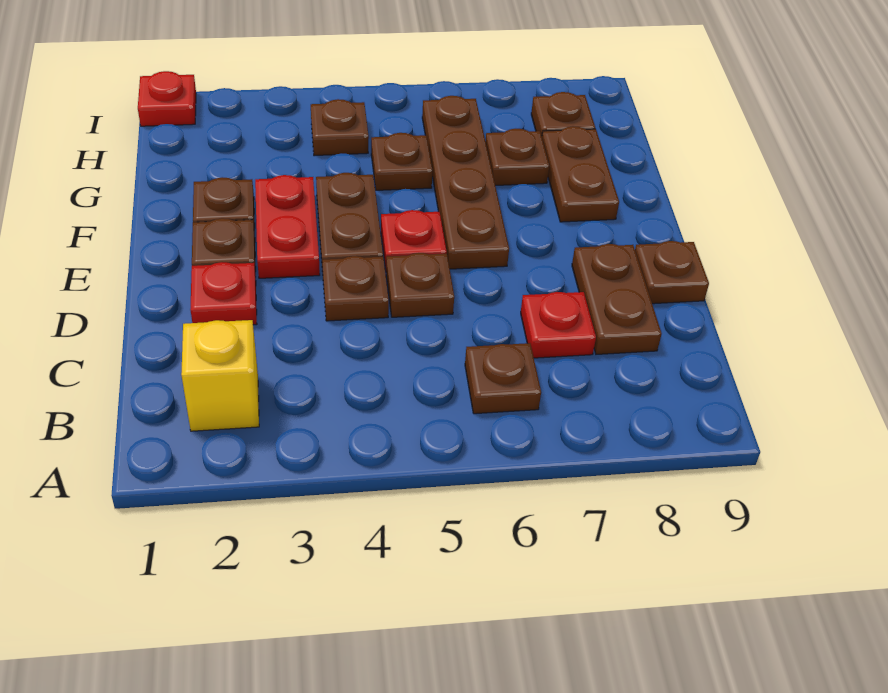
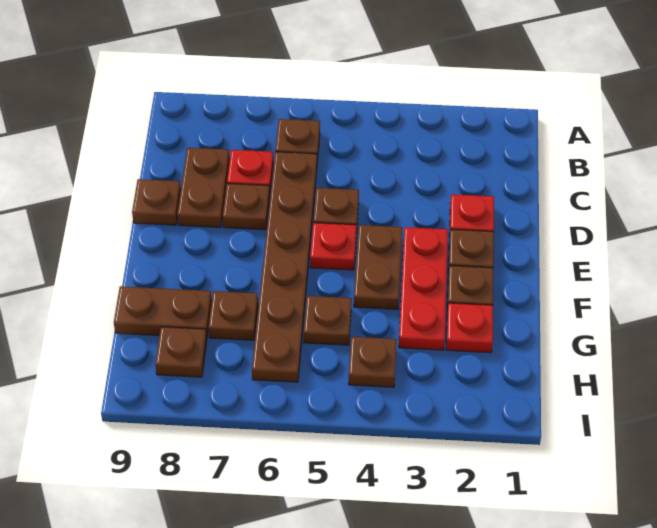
yellow brick B2 level 1 -> none
brown plate D4 level 1 -> brown plate D7 level 1
red plate E3:F3 level 1 -> red plate E3:G3 level 1
brown plate E6:H6 level 1 -> brown plate C6:H6 level 1
brown plate F8:G8 level 1 -> brown plate G8:G9 level 1
red plate I1 level 1 -> red plate G2 level 1

